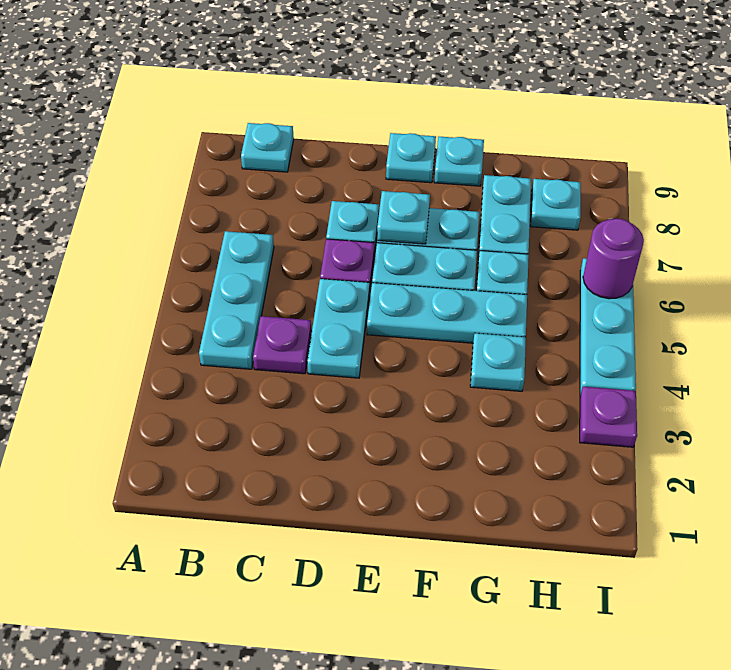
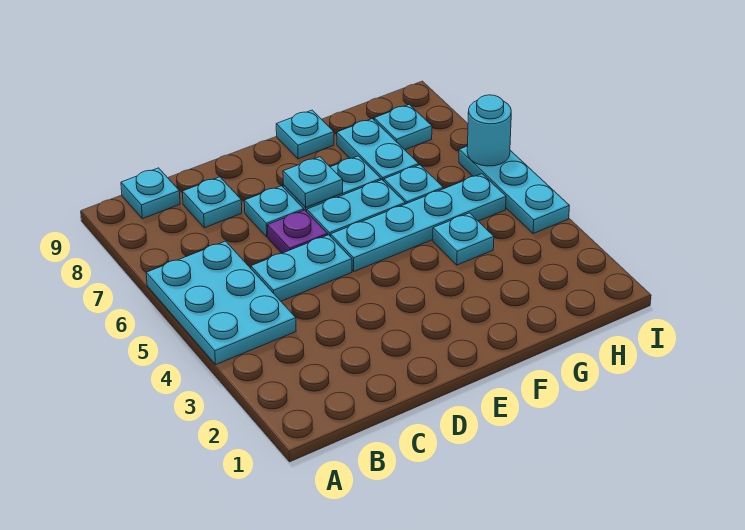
cyan plate B4:B6 level 1 -> cyan plate A4:B6 level 1
purple plate C4 level 1 -> none
cyan plate D4:D5 level 1 -> cyan plate C5:D5 level 1
cyan plate E5:G5 level 1 -> cyan plate E5:H5 level 1
cyan plate E9 level 1 -> cyan plate C8 level 1
purple plate I3 level 1 -> none
purple round brick I6 level 2 -> cyan round brick I6 level 2

